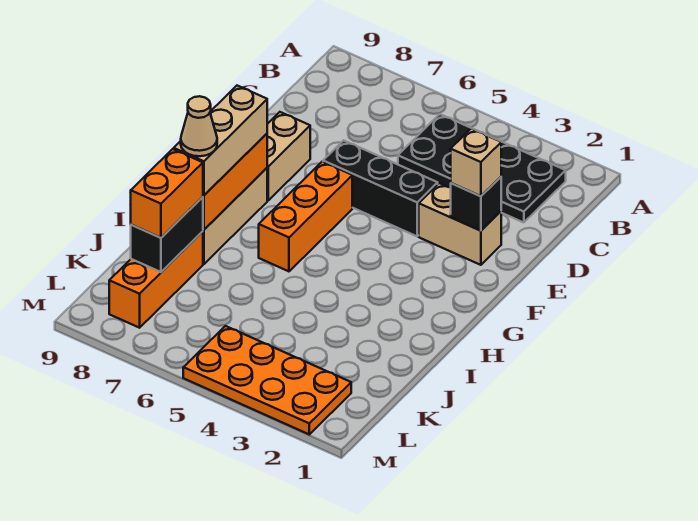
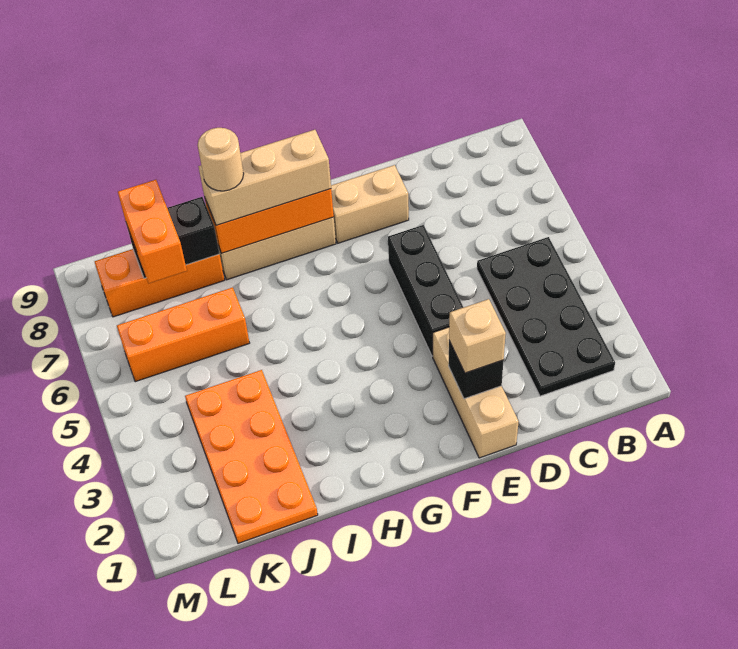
tan brick E2:E3 level 1 -> tan brick E1:E3 level 1
orange brick F6:H6 level 1 -> orange brick J6:L6 level 1
tan cone I8 level 4 -> tan round brick I8 level 4
orange brick J8:K8 level 3 -> orange brick K7:K8 level 3
orange plate L2:M5 level 1 -> orange plate J1:K4 level 1

